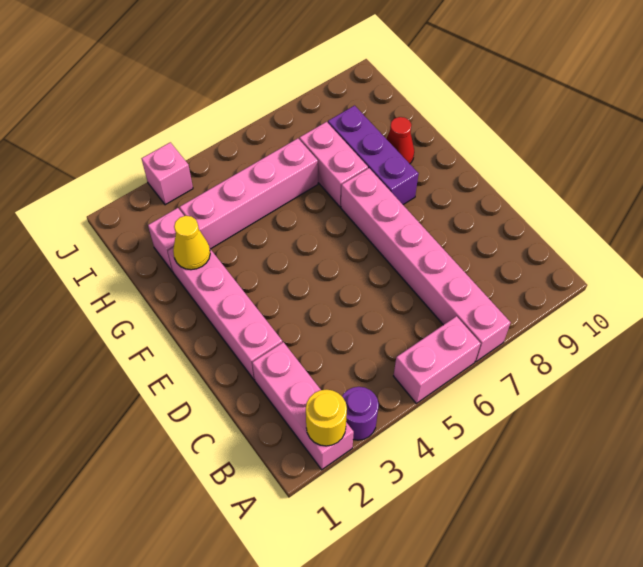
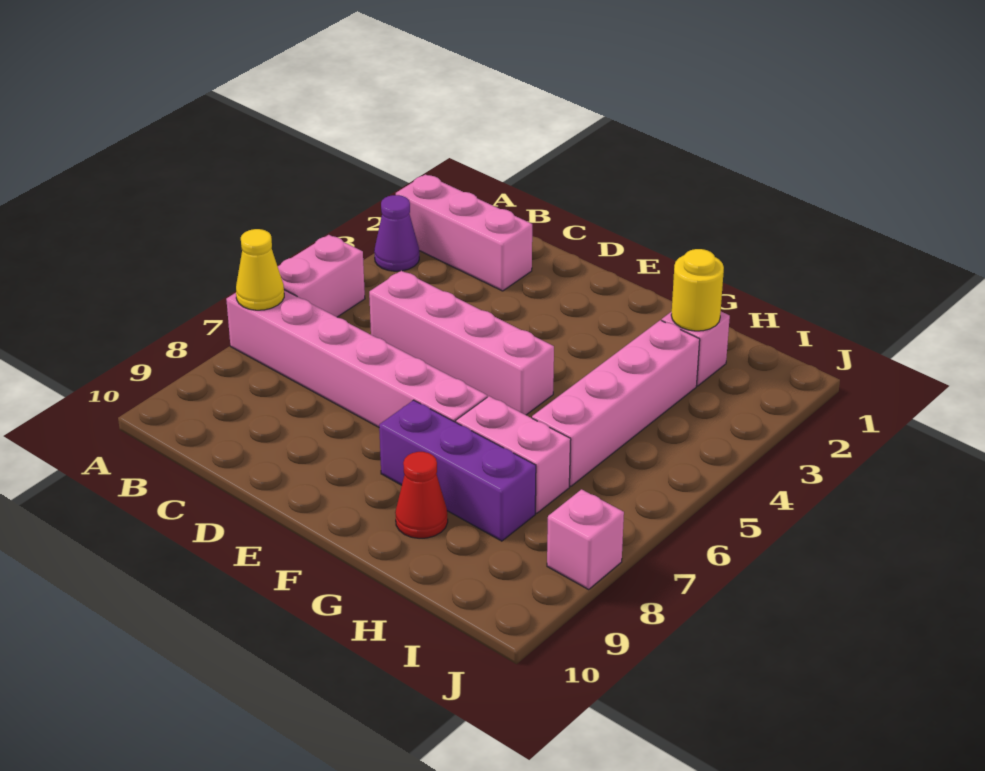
yellow round brick A2 level 2 -> yellow round brick H2 level 2
purple round brick A3 level 1 -> purple cone A3 level 1
pink brick D2:G2 level 1 -> pink brick C5:F5 level 1
yellow cone G2 level 2 -> yellow cone A7 level 2
pink brick J3 level 1 -> pink brick J8 level 1

